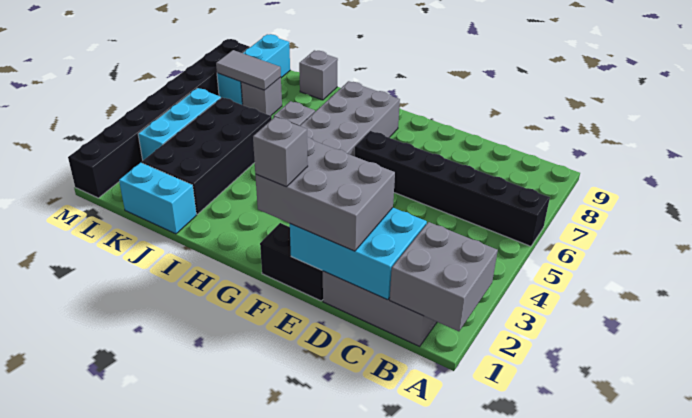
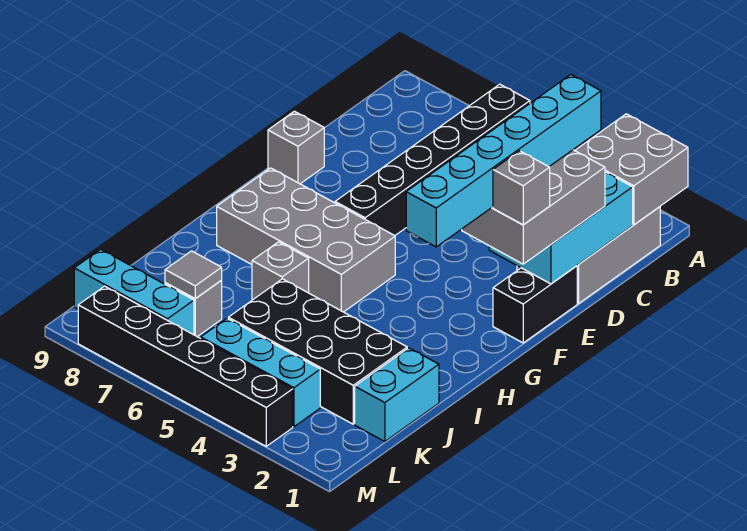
none -> cyan brick C2:H2 level 4
grey brick J9 level 1 -> grey brick E9 level 1
grey tile K7:L7 level 2 -> grey tile K7 level 2
black brick M1:M8 level 1 -> black brick M3:M8 level 1

